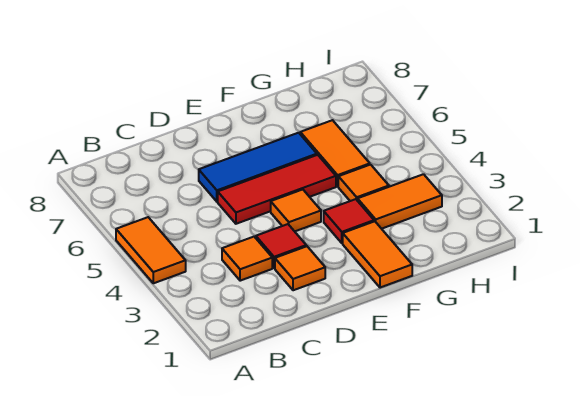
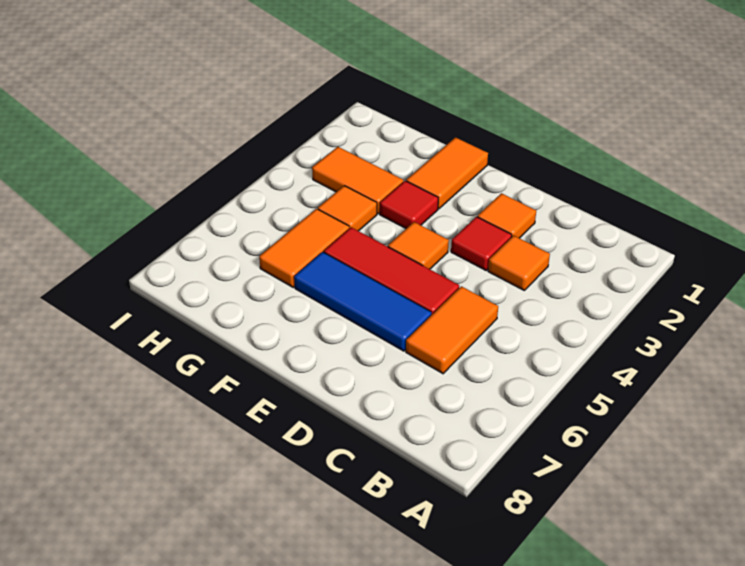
orange tile A4:A5 level 1 -> orange tile C5:C6 level 1

